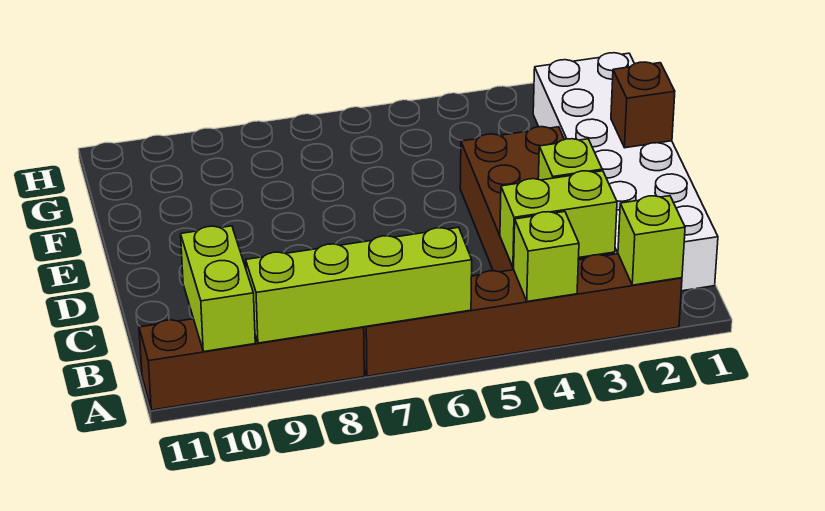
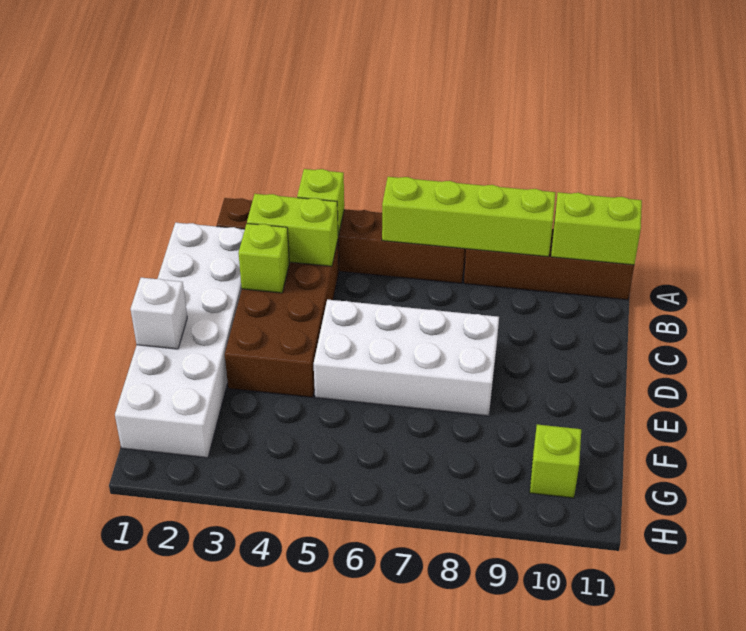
lime brick A2 level 2 -> lime brick G10 level 1
lime brick A10:B10 level 2 -> lime brick A10:A11 level 2
none -> white brick D5:E8 level 1
brown brick E1 level 2 -> white brick E1 level 2

